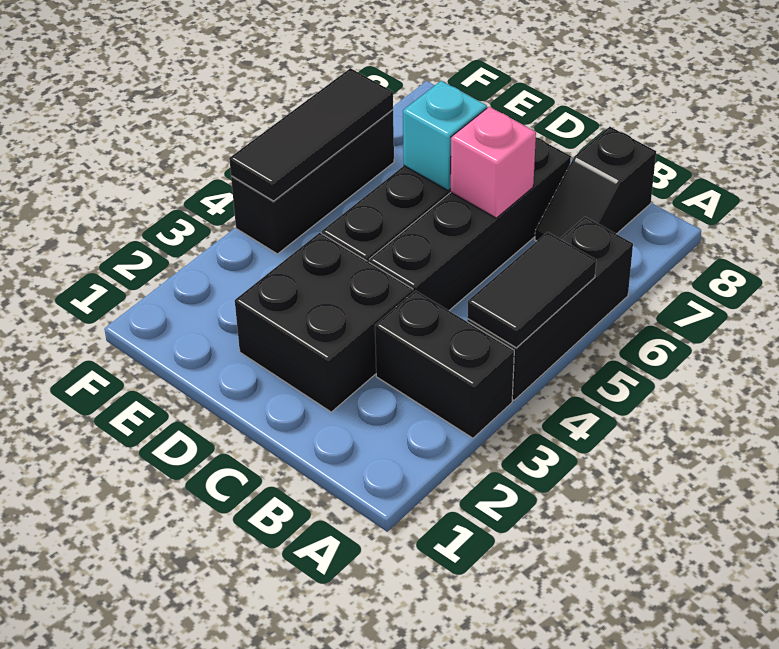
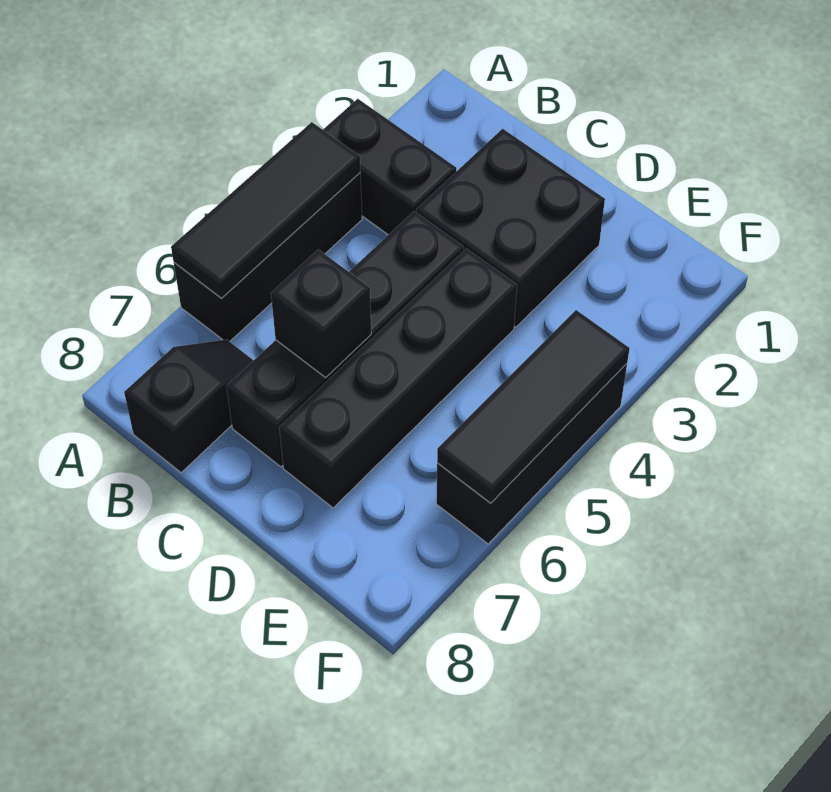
black tile A4:A5 level 2 -> black tile A4:A6 level 2
pink brick C6 level 2 -> black brick C6 level 2
cyan brick D6 level 2 -> none

